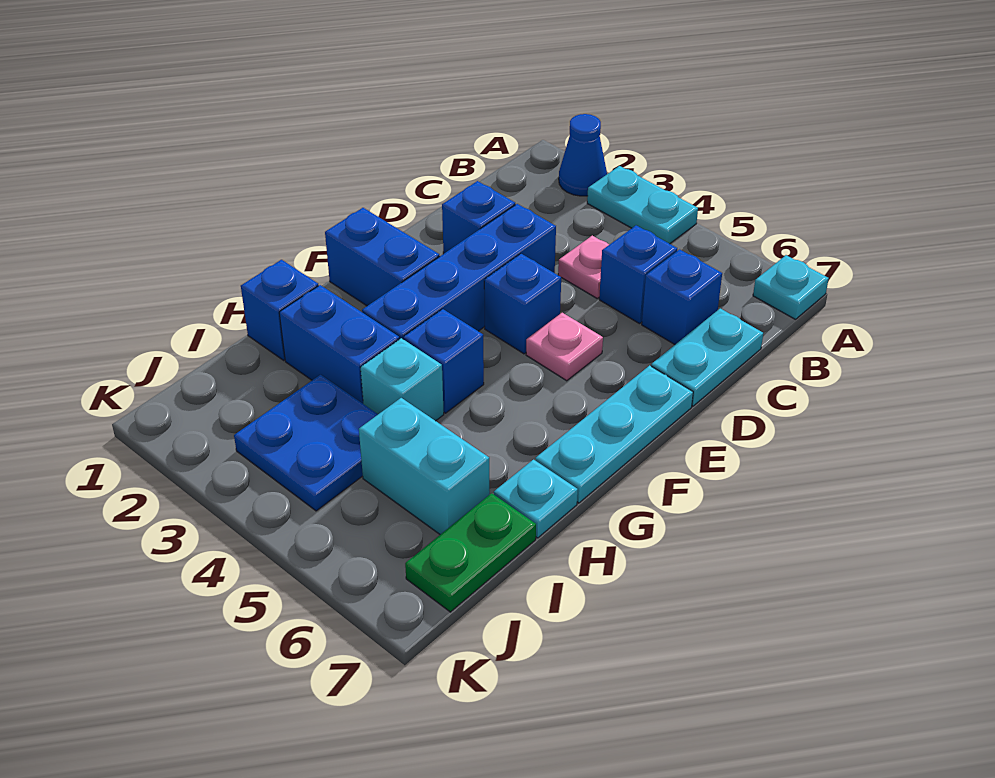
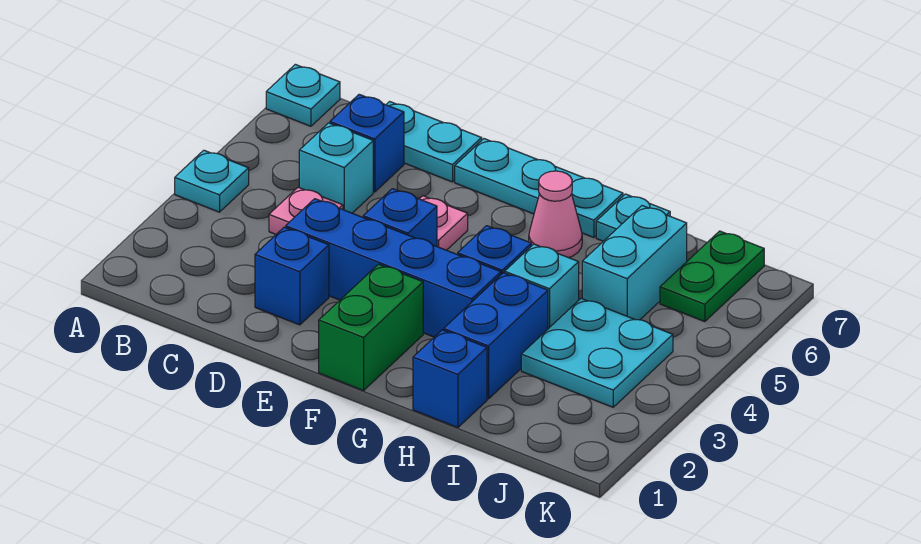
blue cone A2 level 1 -> none
cyan plate A3:A4 level 1 -> cyan plate A4 level 1
blue brick C5 level 1 -> cyan brick C5 level 1
blue brick F1:F2 level 1 -> green brick F1:F2 level 1
none -> pink cone G6 level 1
blue plate I3:J4 level 1 -> cyan plate I3:J4 level 1
green plate I7:J7 level 1 -> green plate J6:J7 level 1

